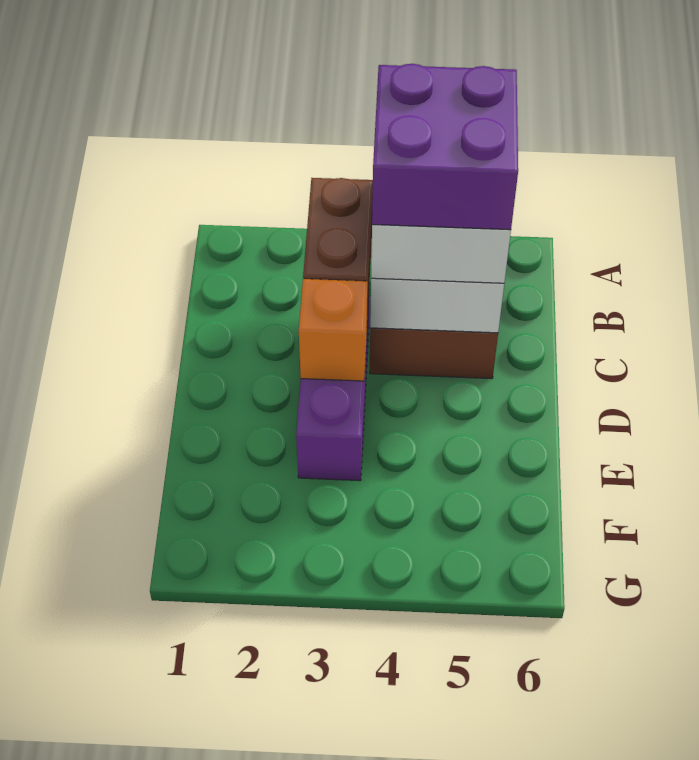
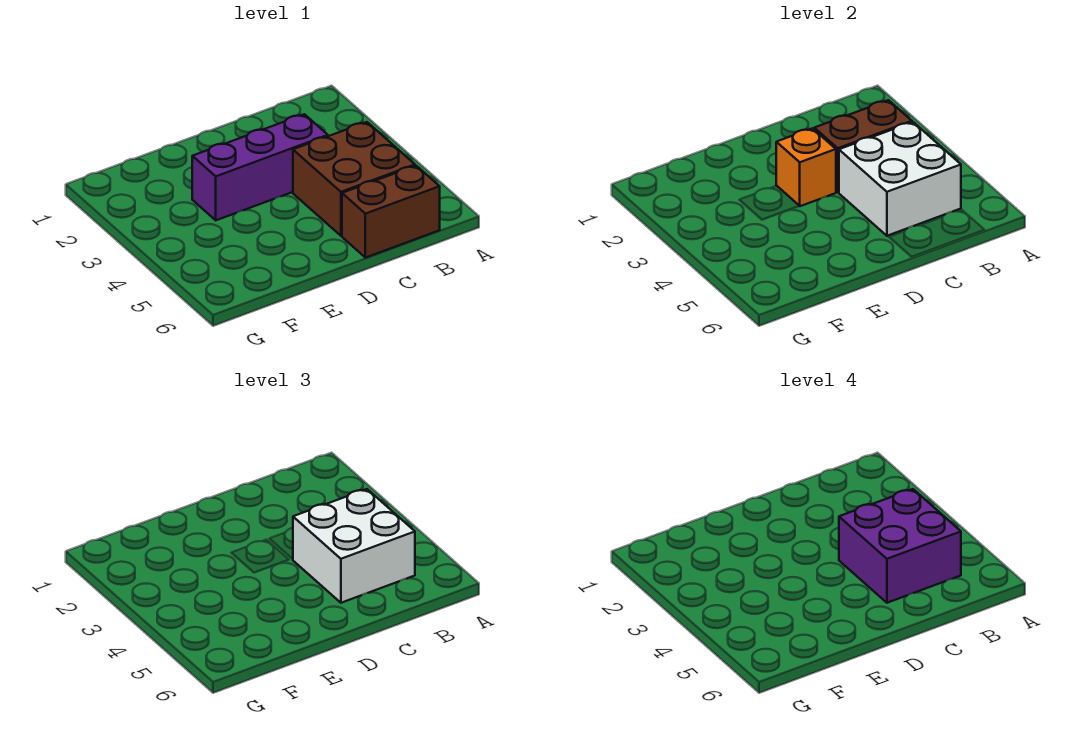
none -> brown brick B6:C6 level 1

